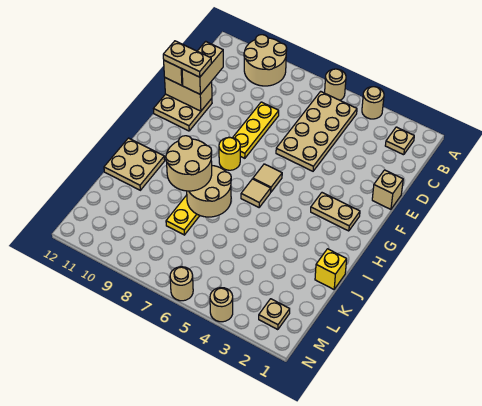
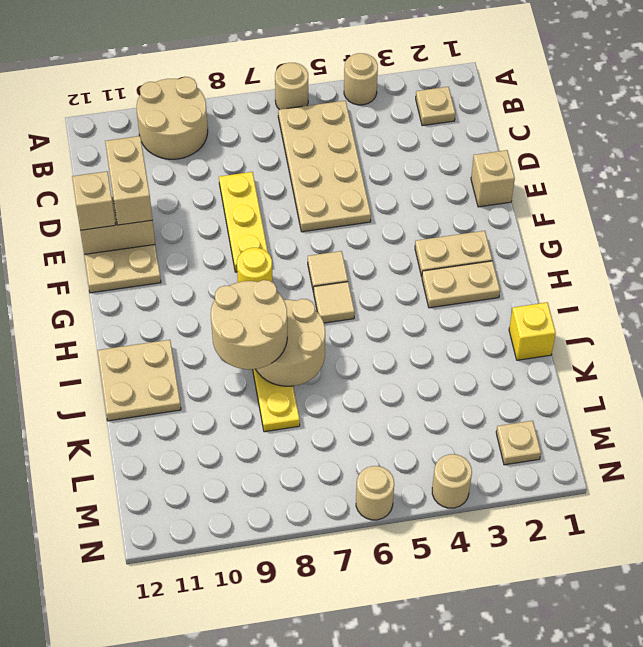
tan plate E11:E12 level 4 -> tan plate H2:H3 level 1

